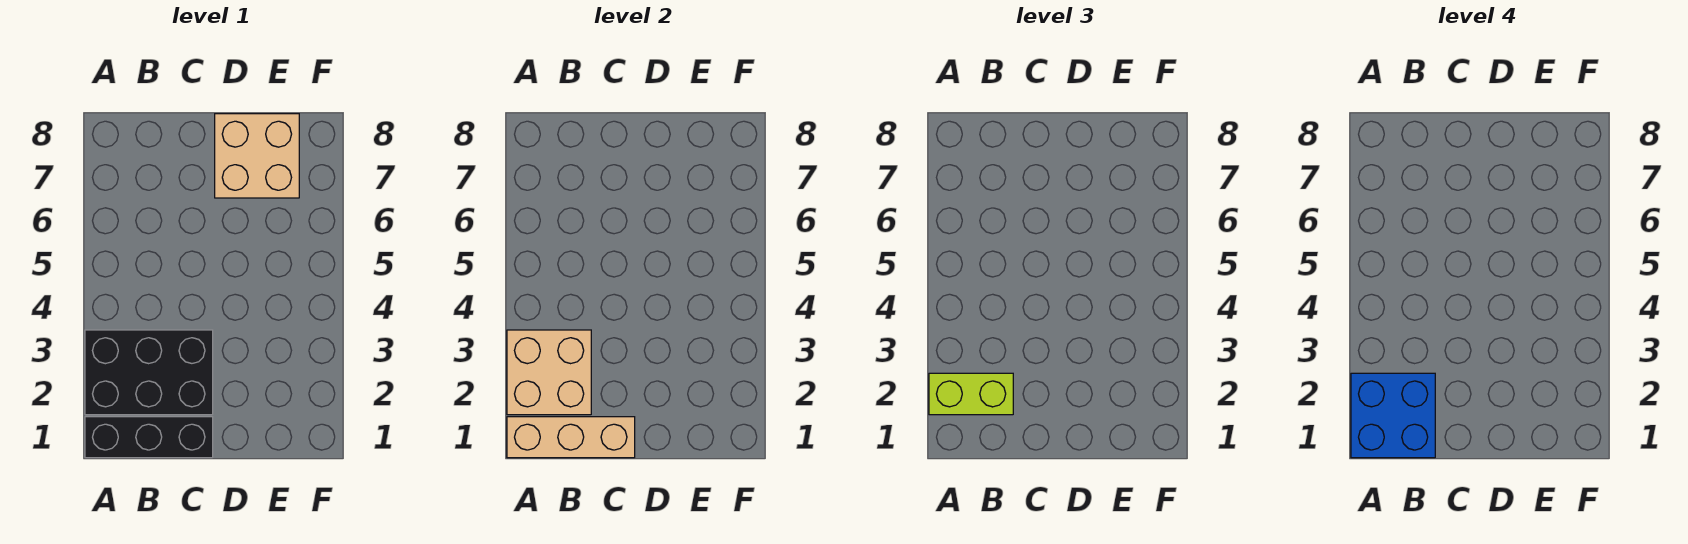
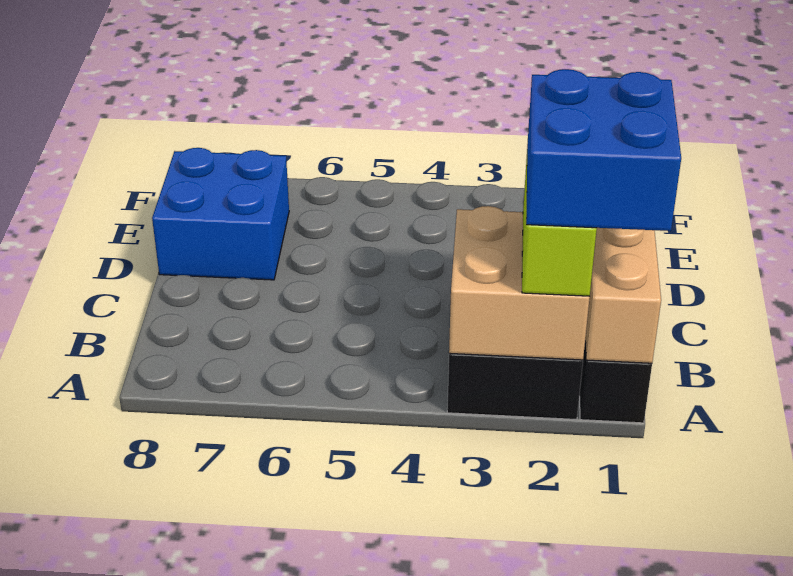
tan brick D7:E8 level 1 -> blue brick D7:E8 level 1

